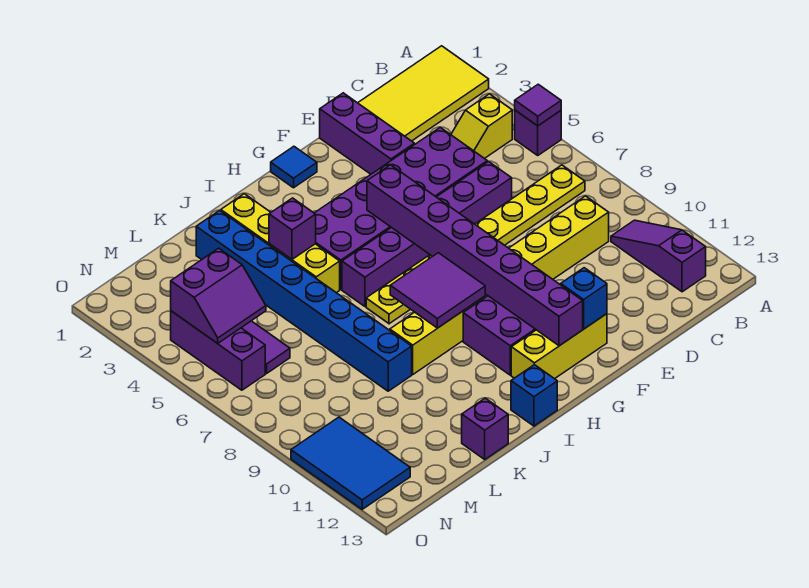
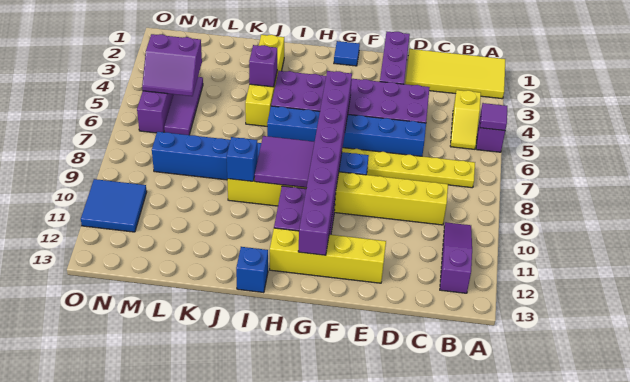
yellow slope B4:C4 level 1 top B -> yellow slope B4:B5 level 1 top 4
purple brick D6:I6 level 1 -> blue brick D6:I6 level 1
yellow brick F12:H12 level 1 -> yellow brick E12:H12 level 1
blue brick F12 level 2 -> blue brick J9 level 2
blue brick K2:K9 level 1 -> blue brick F8:M8 level 1
purple brick K13 level 1 -> none
blue tile N10:O12 level 1 -> blue tile N10:O11 level 1

